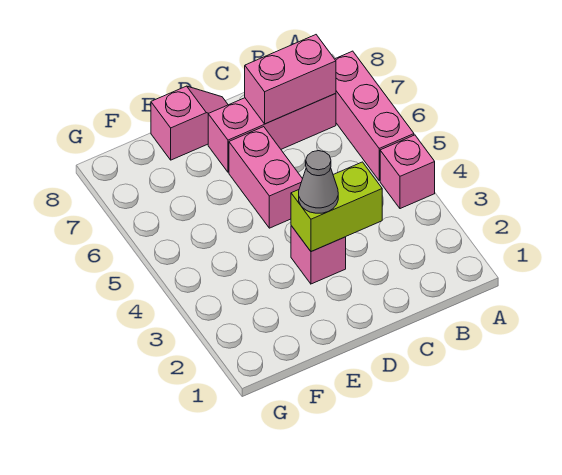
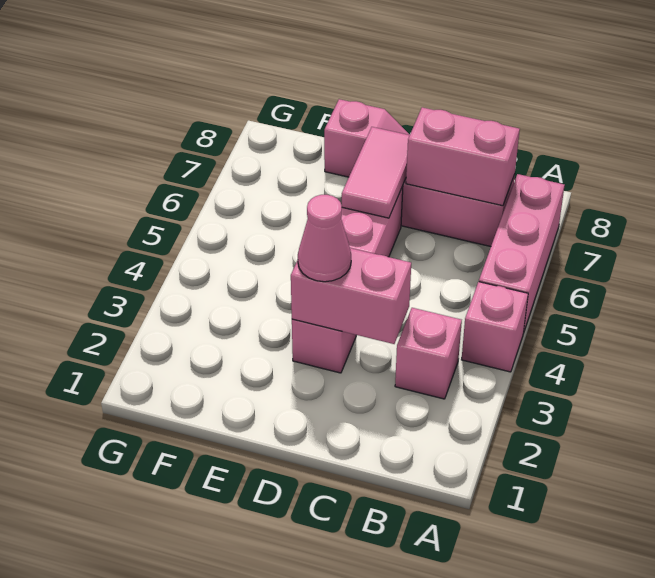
none -> pink brick B3 level 1
lime brick C3:D3 level 2 -> pink brick C3:D3 level 2
grey cone D3 level 3 -> pink cone D3 level 3
none -> pink tile D6:D7 level 2

